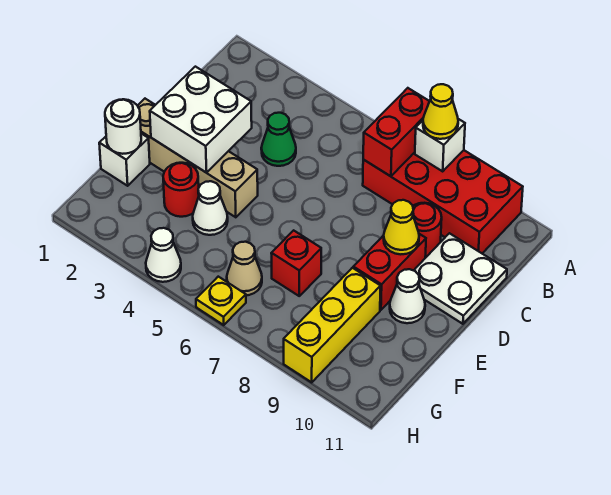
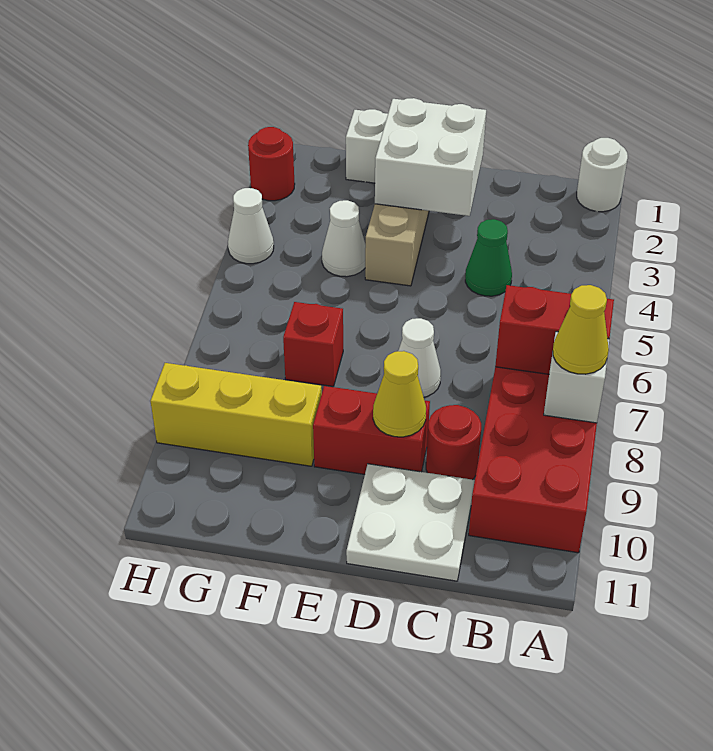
white cone E10 level 1 -> white cone D7 level 1
white round brick F1 level 2 -> white round brick A1 level 1
red round brick F3 level 1 -> red round brick H2 level 1
tan cone G6 level 1 -> none
yellow plate H6 level 1 -> none

